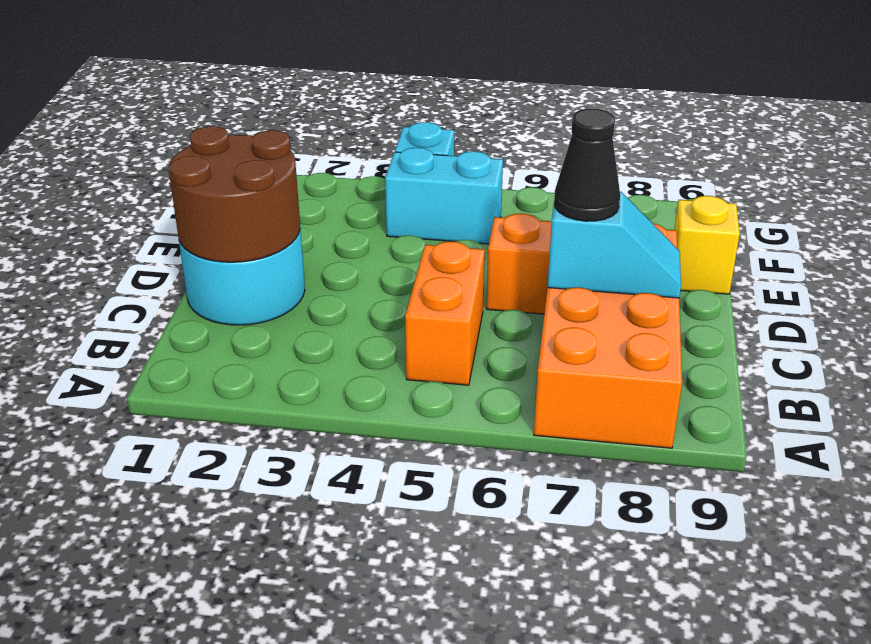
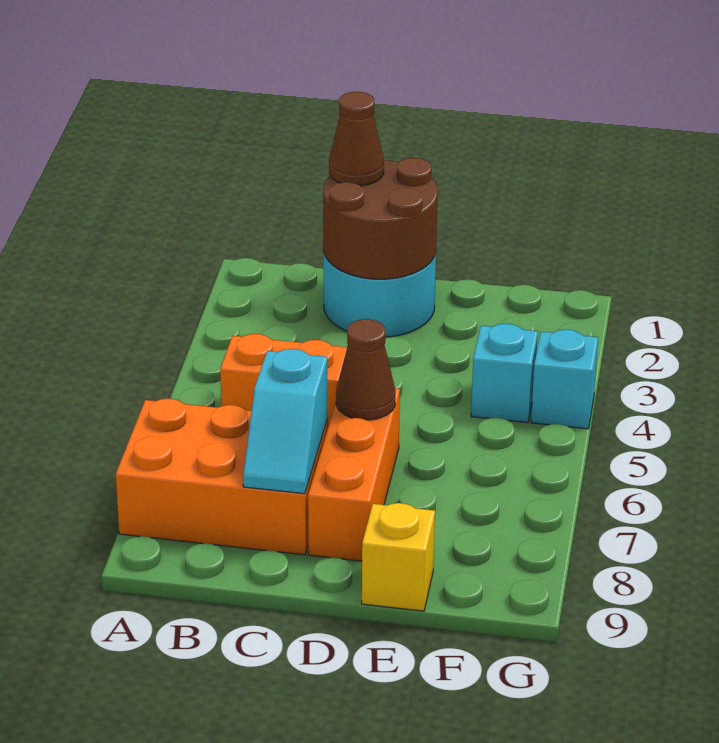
none -> brown cone C1 level 3
black cone C7 level 3 -> none
none -> brown cone D6 level 2
cyan brick F4:F5 level 1 -> cyan brick F4 level 1

